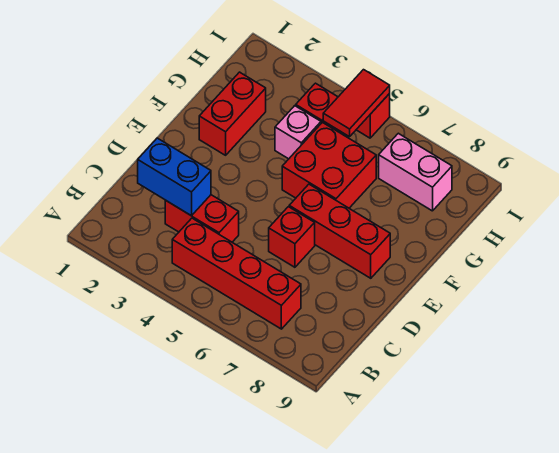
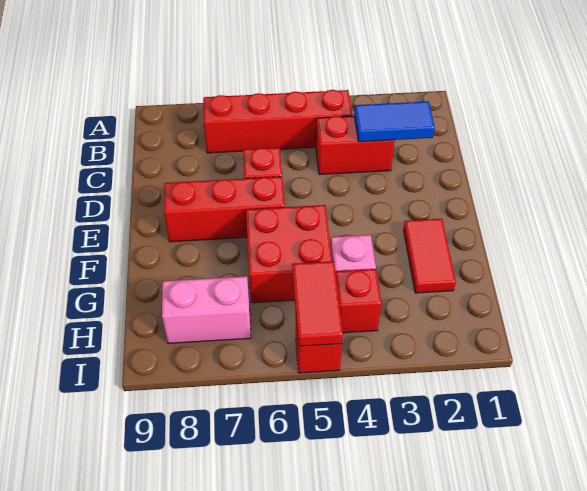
blue brick C2:C3 level 2 -> blue tile C2:C3 level 2
red brick F2:G2 level 1 -> red tile F2:G2 level 1

